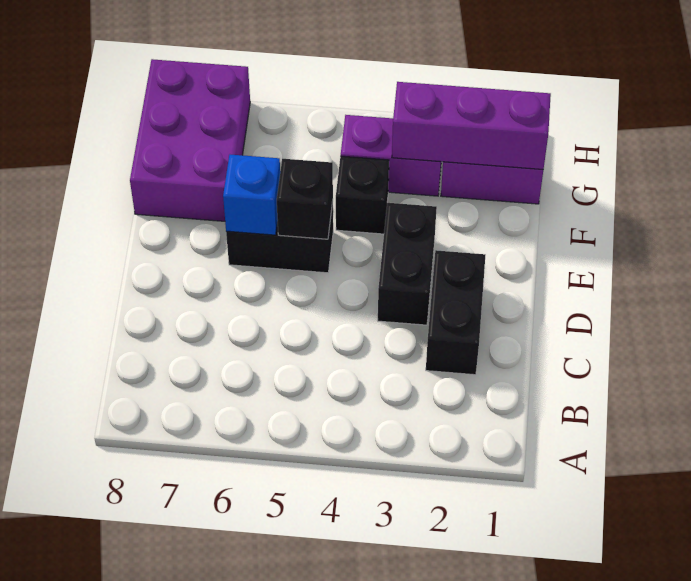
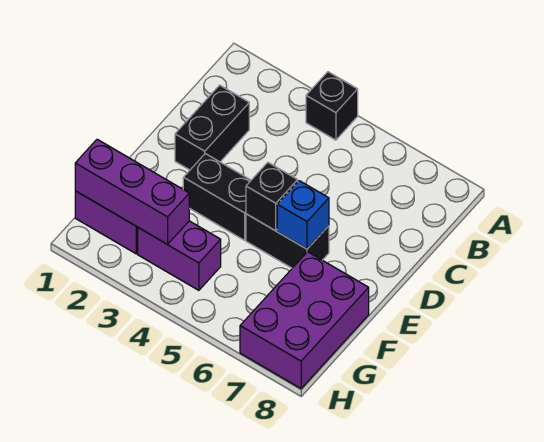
black brick D3:E3 level 1 -> black brick E3:E4 level 1
black brick F4 level 1 -> black brick A4 level 1

